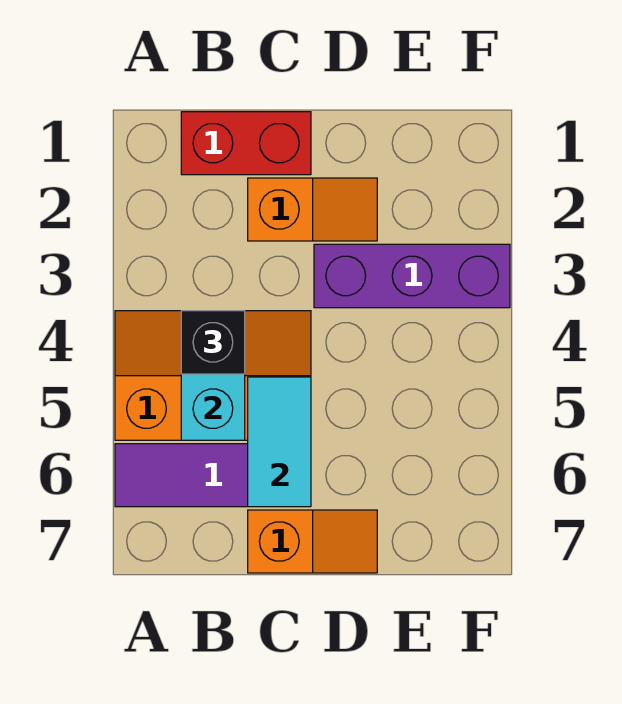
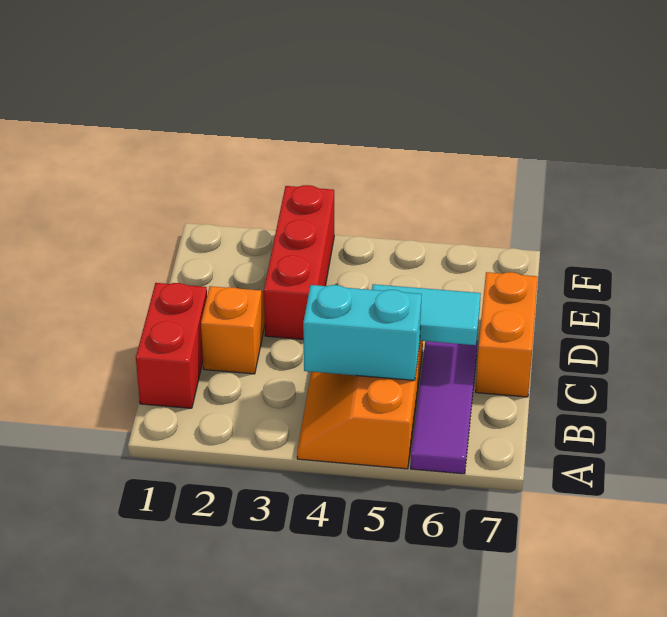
black brick B4 level 3 -> none
orange slope C7:D7 level 1 top C -> orange brick C7:D7 level 1
purple brick D3:F3 level 1 -> red brick D3:F3 level 1

